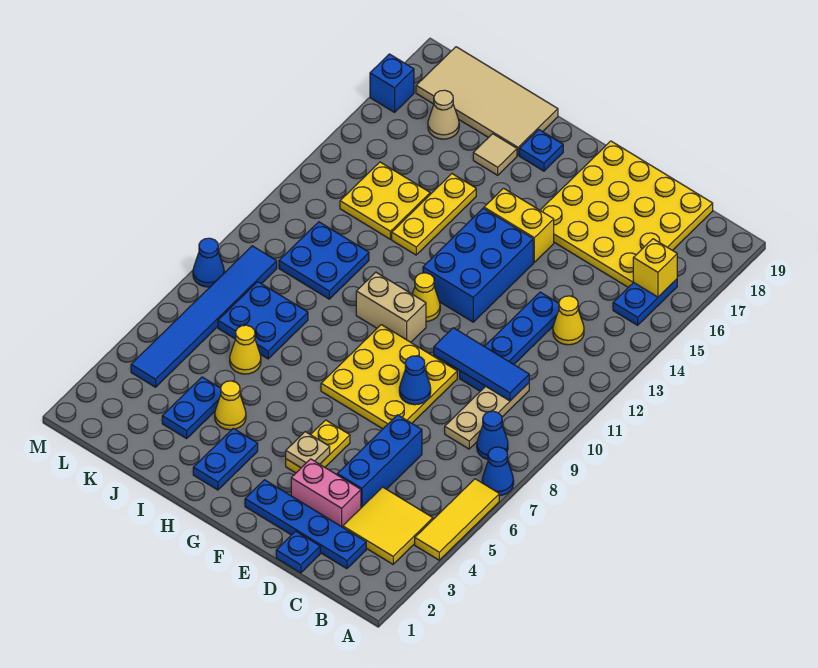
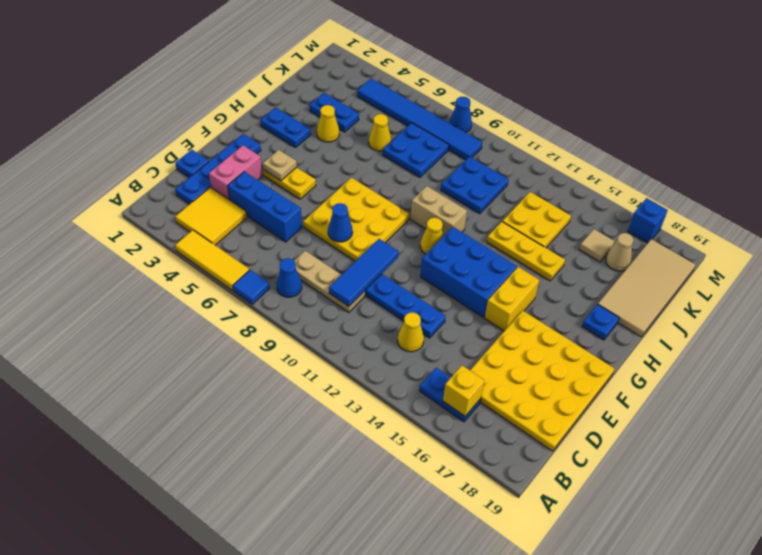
blue cone A7 level 1 -> blue tile A7 level 1
tan brick G10:H10 level 1 -> tan brick H10:H11 level 1
tan tile I17 level 1 -> tan tile K16 level 1

